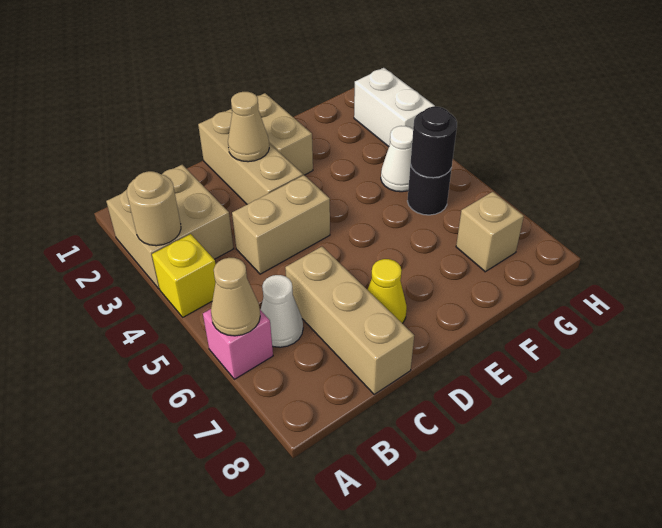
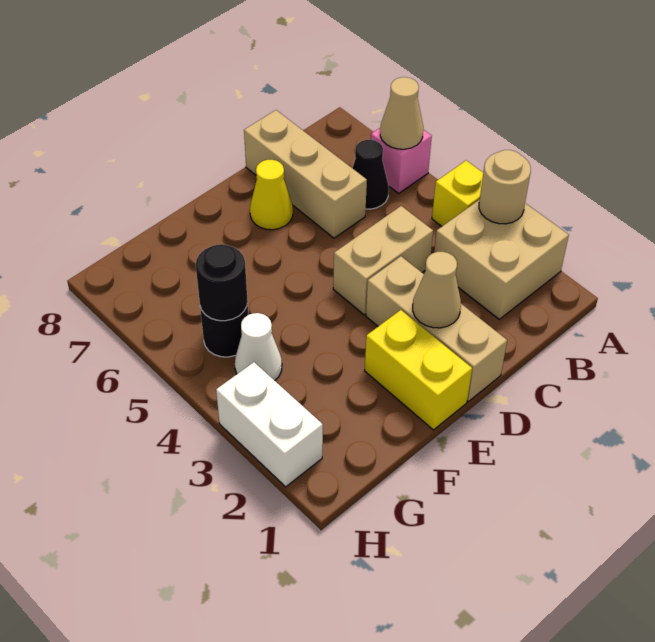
white cone B6 level 1 -> black cone B6 level 1
tan brick E1:E2 level 1 -> yellow brick E1:E2 level 1
tan brick G7 level 1 -> none

